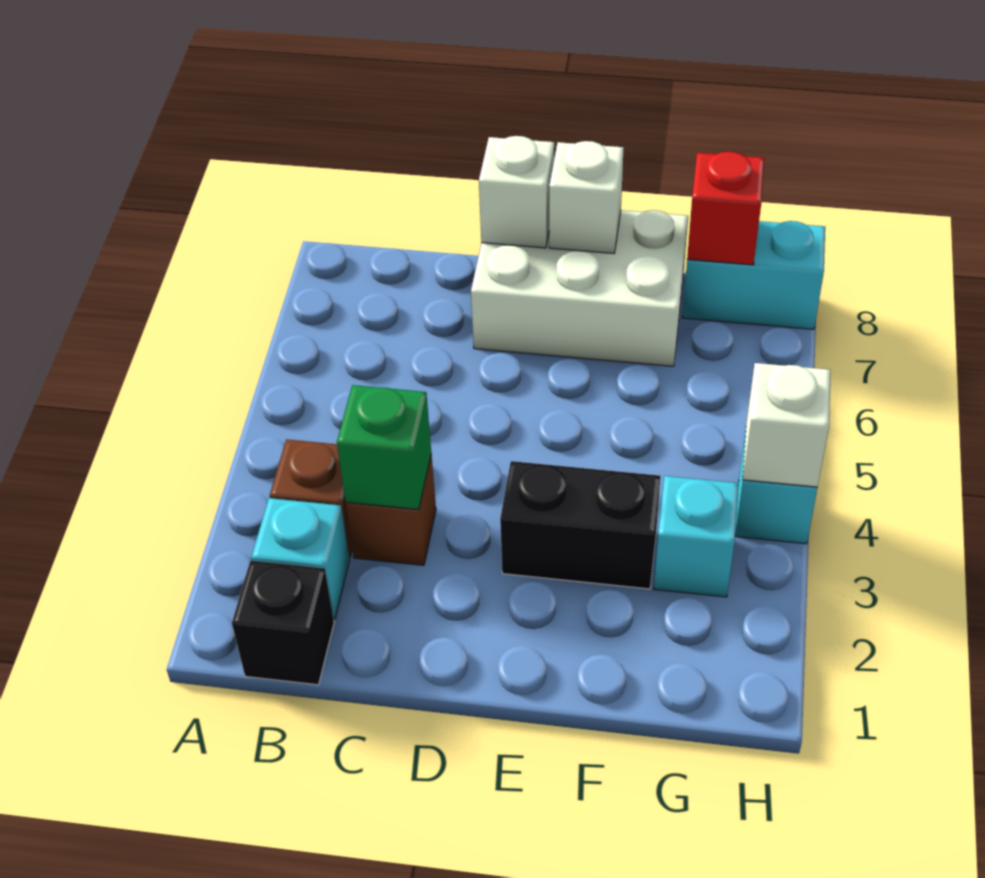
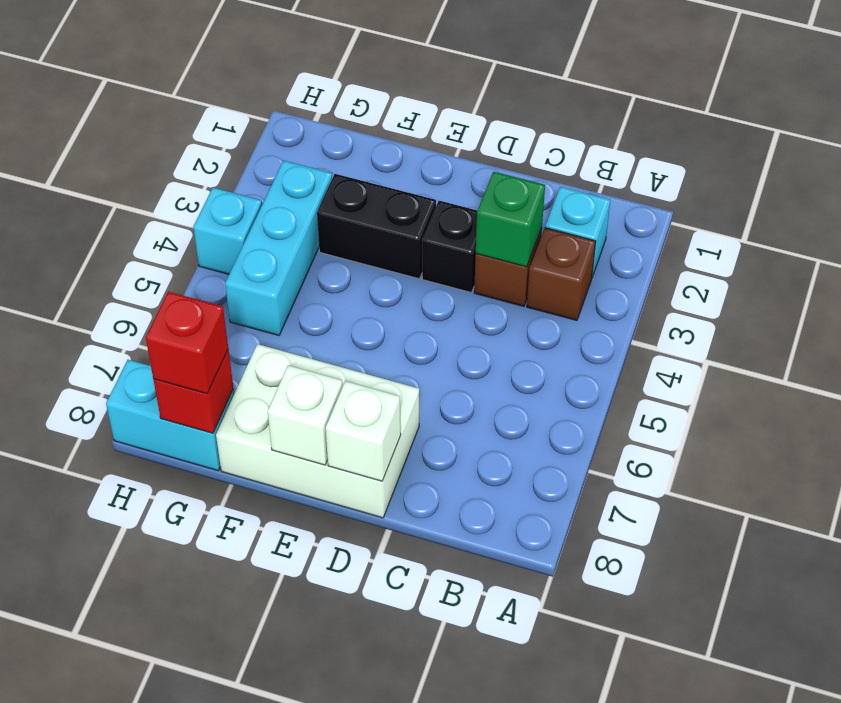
black brick B1 level 1 -> black brick D3 level 1
cyan brick G3 level 1 -> cyan brick G3:G5 level 1
none -> red brick G8 level 3
white brick H4 level 2 -> none

